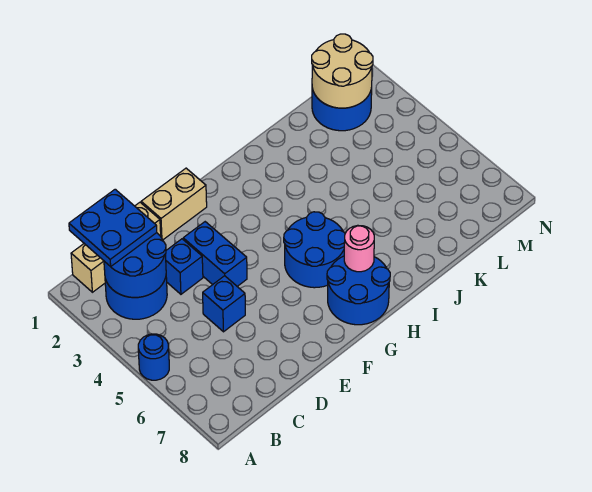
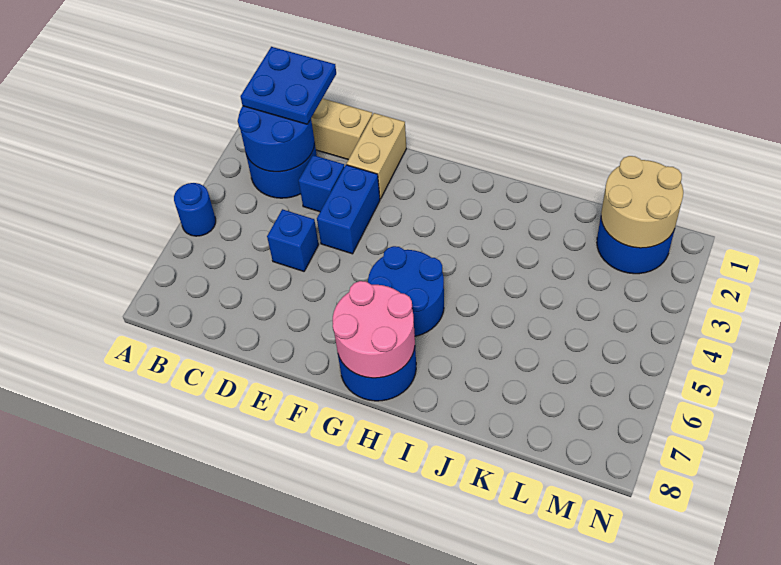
tan brick E1:F1 level 1 -> tan brick E1:E2 level 1
pink round brick H7 level 2 -> pink round brick G7:H8 level 2

